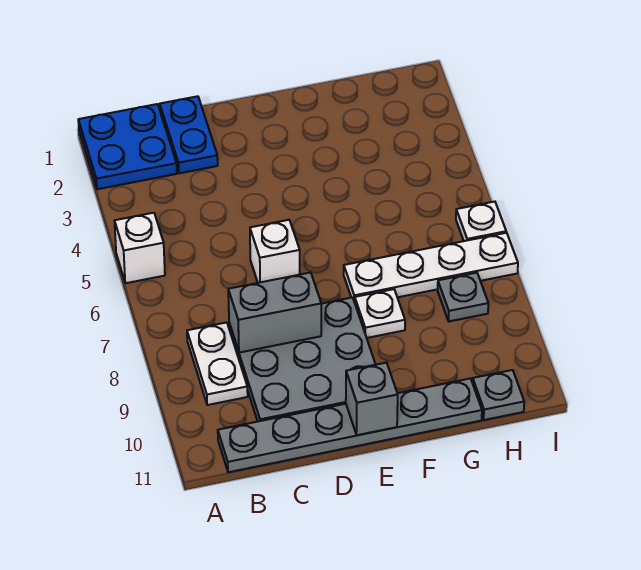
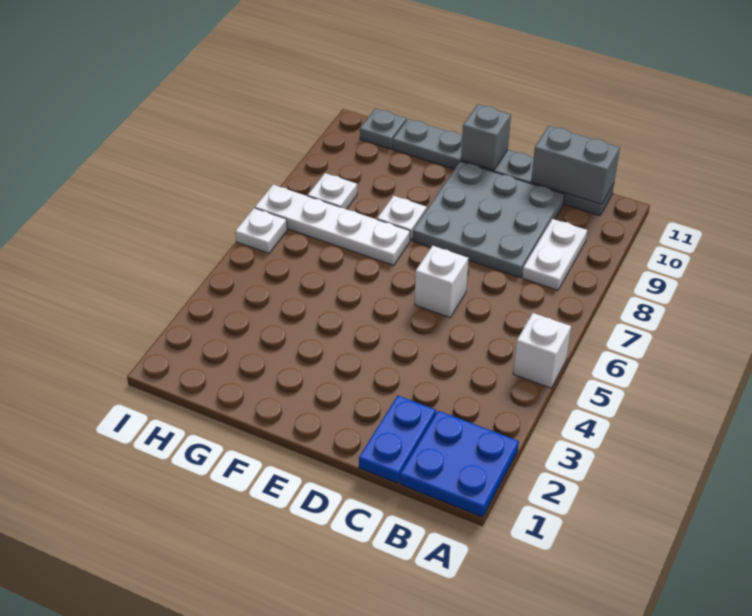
grey brick C8:D8 level 2 -> grey brick B11:C11 level 2
grey plate H8 level 1 -> white plate H8 level 1

